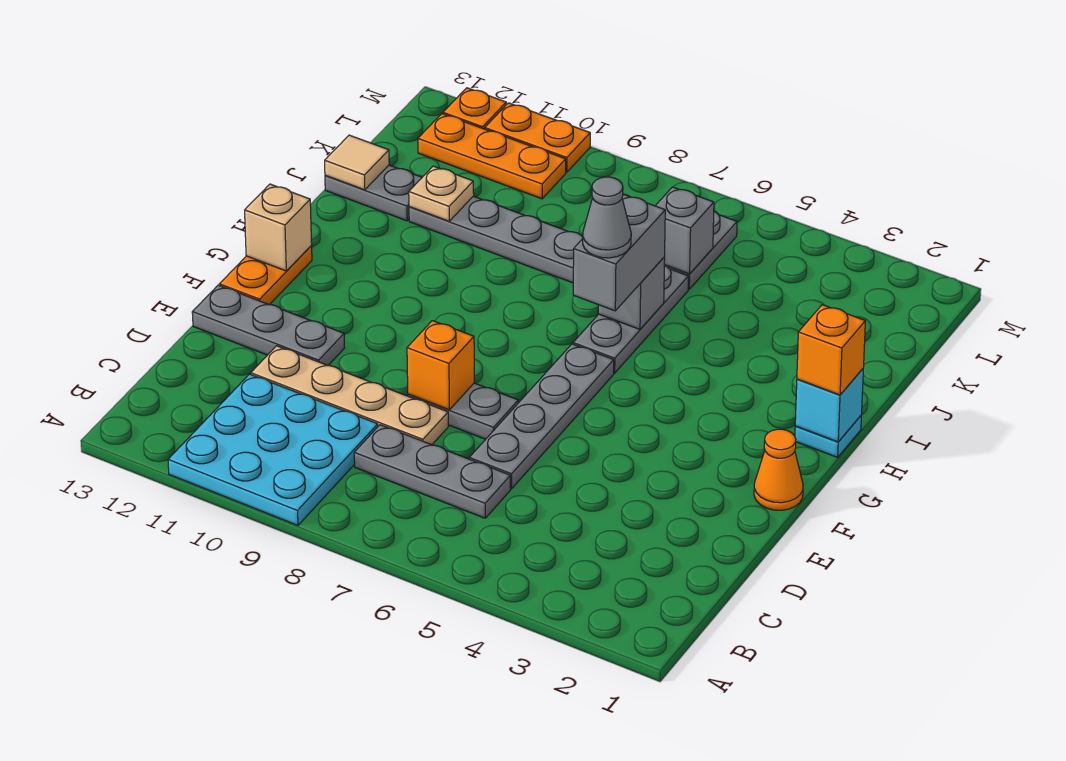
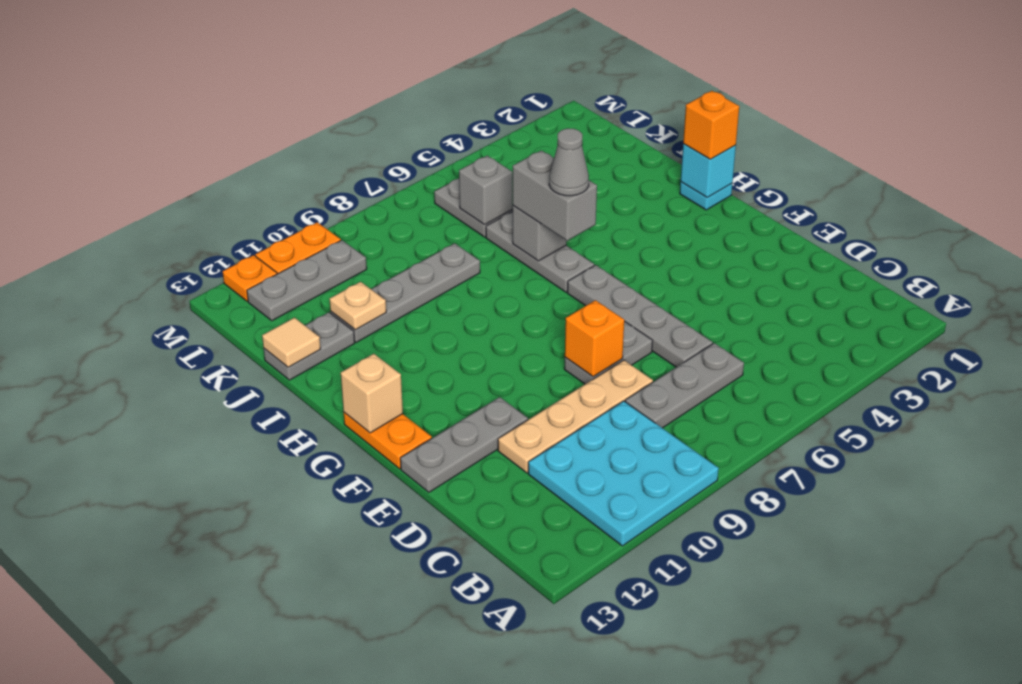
orange cone F1 level 1 -> none
orange plate L10:L12 level 1 -> grey plate L10:L12 level 1

